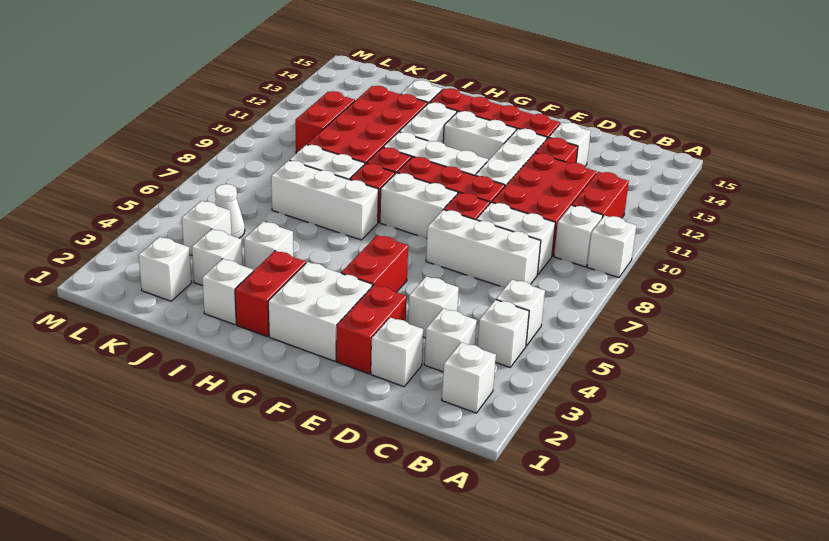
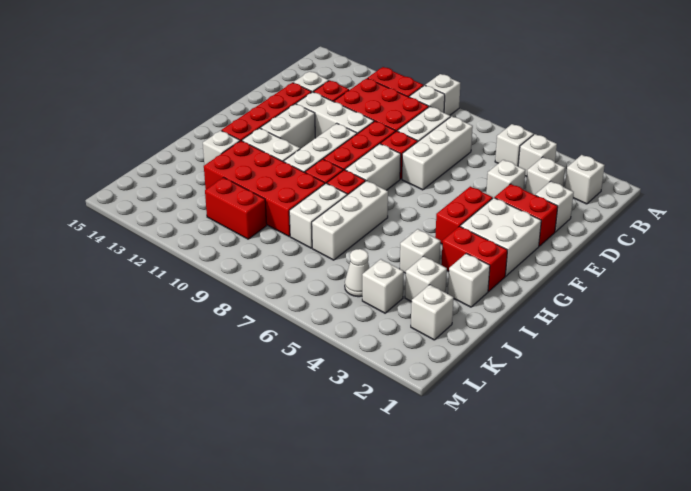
red brick F4:F5 level 1 -> red brick F4:G4 level 1

